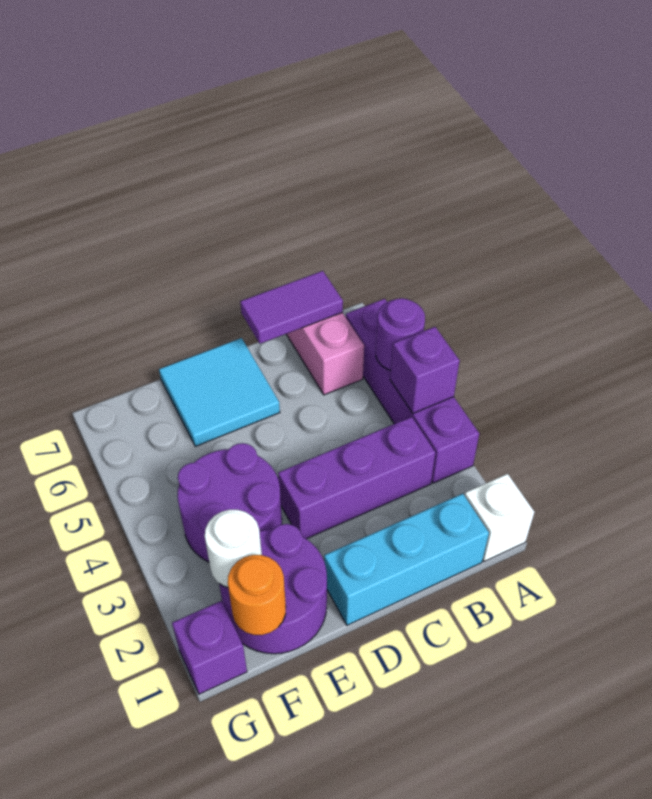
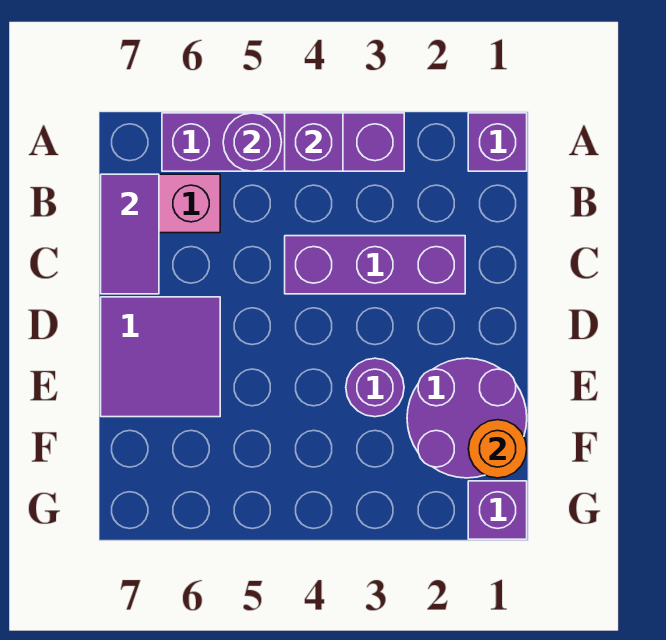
white brick A1 level 1 -> purple brick A1 level 1
cyan brick B1:D1 level 1 -> none
purple brick B3:D3 level 1 -> purple brick C2:C4 level 1
cyan tile D6:E7 level 1 -> purple tile D6:E7 level 1
purple round brick E3:F4 level 1 -> purple round brick E3 level 1
white round brick F2 level 2 -> none

